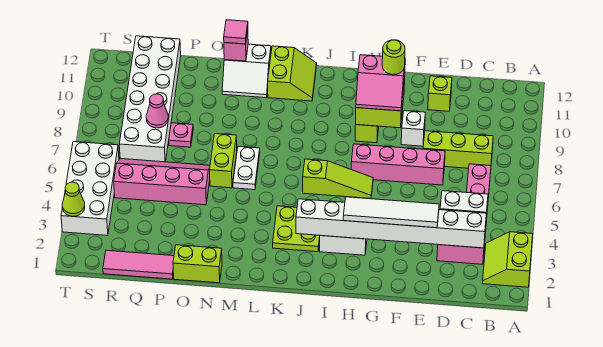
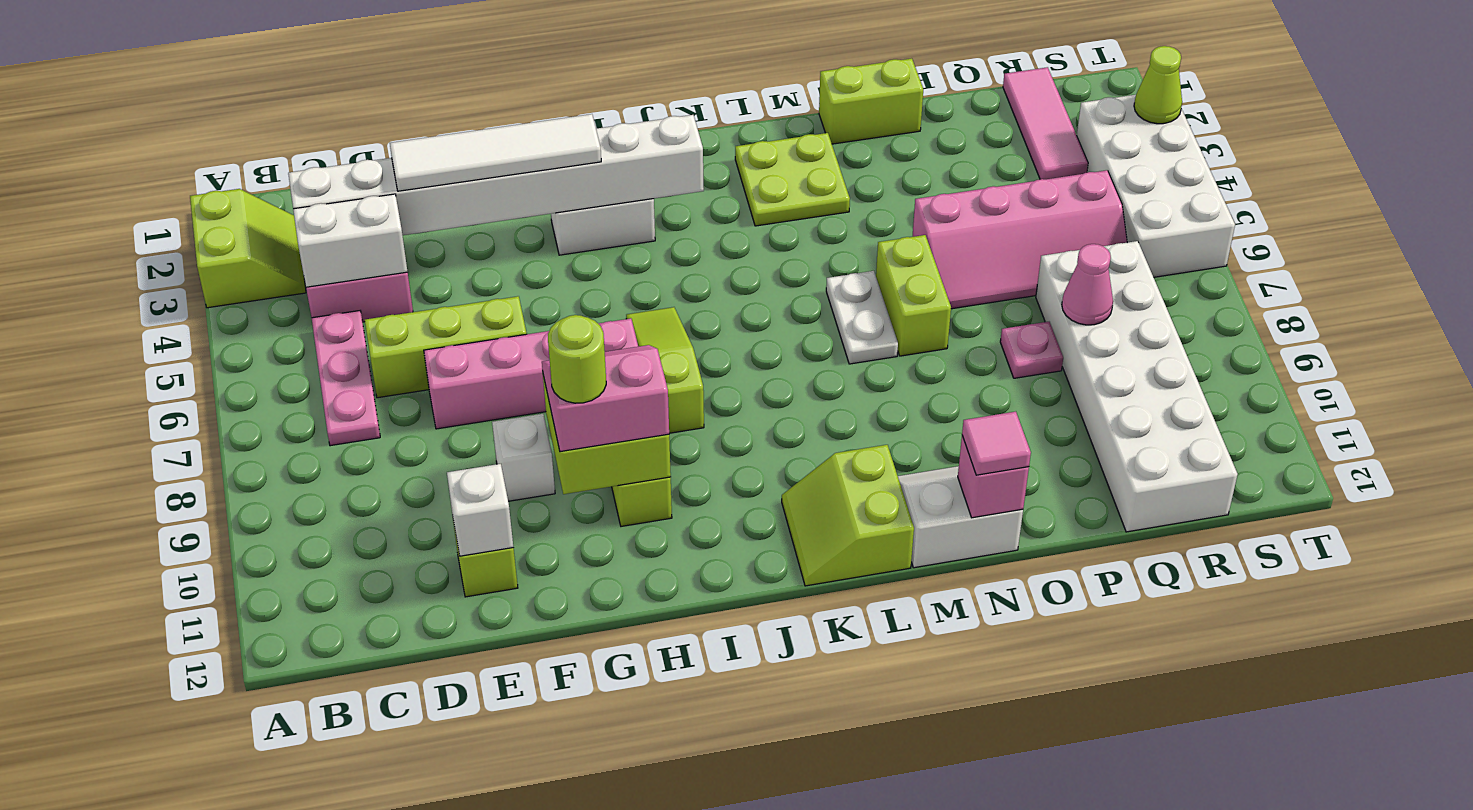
lime brick C8:E8 level 1 -> lime brick D6:F6 level 1
none -> white brick E11 level 2
lime slope H6:J6 level 1 top J -> lime slope I6:I8 level 1 top 8
lime plate J3:K4 level 1 -> lime plate L2:M3 level 1
pink tile P1:R1 level 1 -> pink tile R1:R3 level 1

